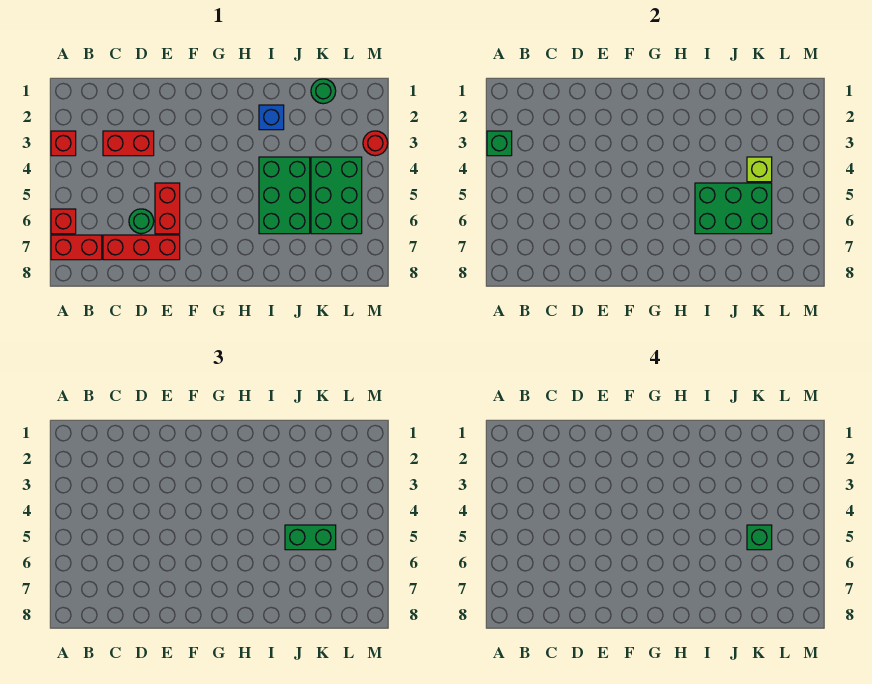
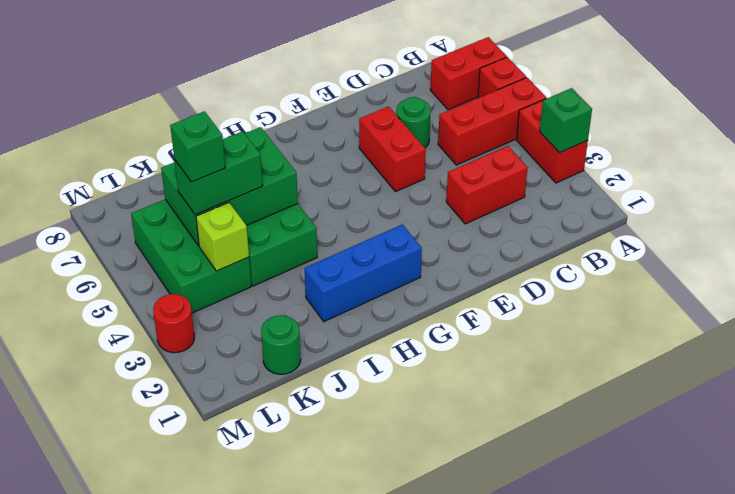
red brick A3 level 1 -> red brick A3:A4 level 1
red brick C7:E7 level 1 -> red brick A5:C5 level 1
blue brick I2 level 1 -> blue brick G2:I2 level 1

